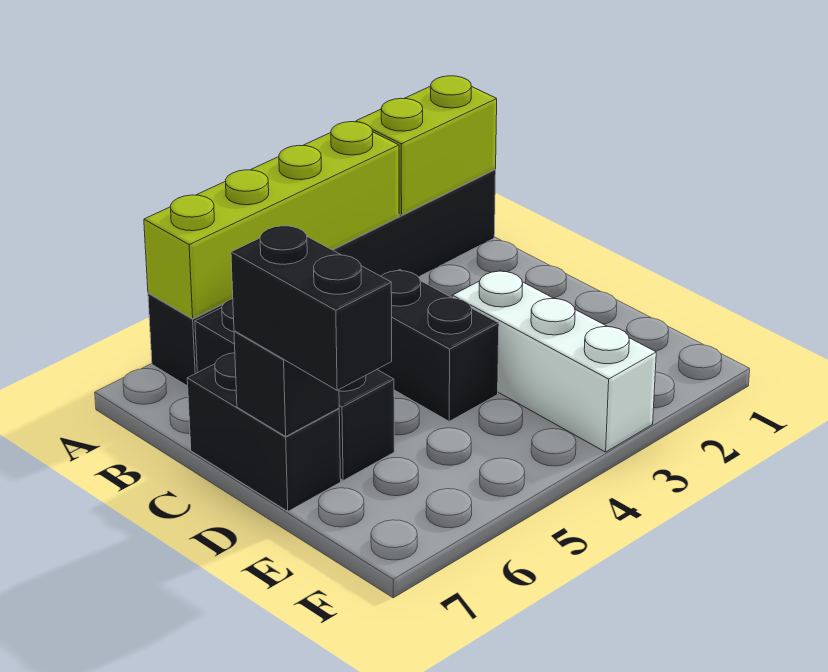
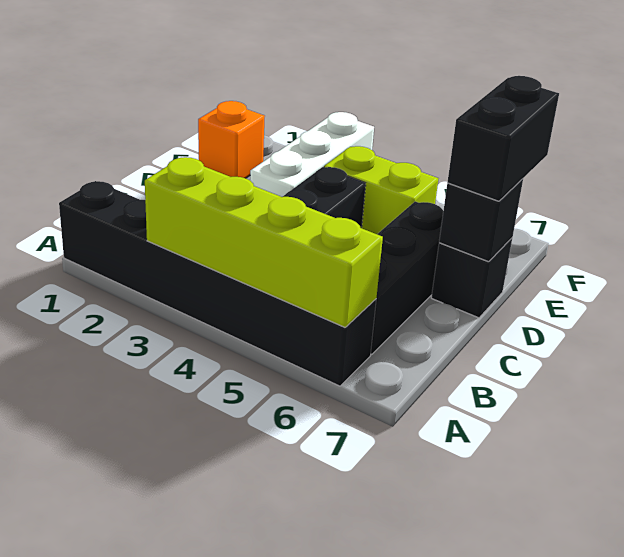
lime brick A1:A2 level 2 -> lime brick E4:E5 level 1
black brick C7:D7 level 1 -> black brick D7 level 1
none -> orange brick E1 level 1

